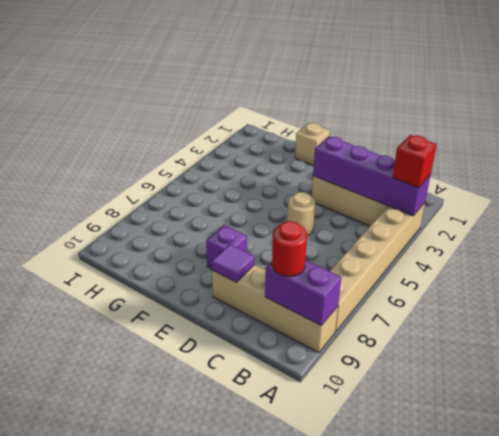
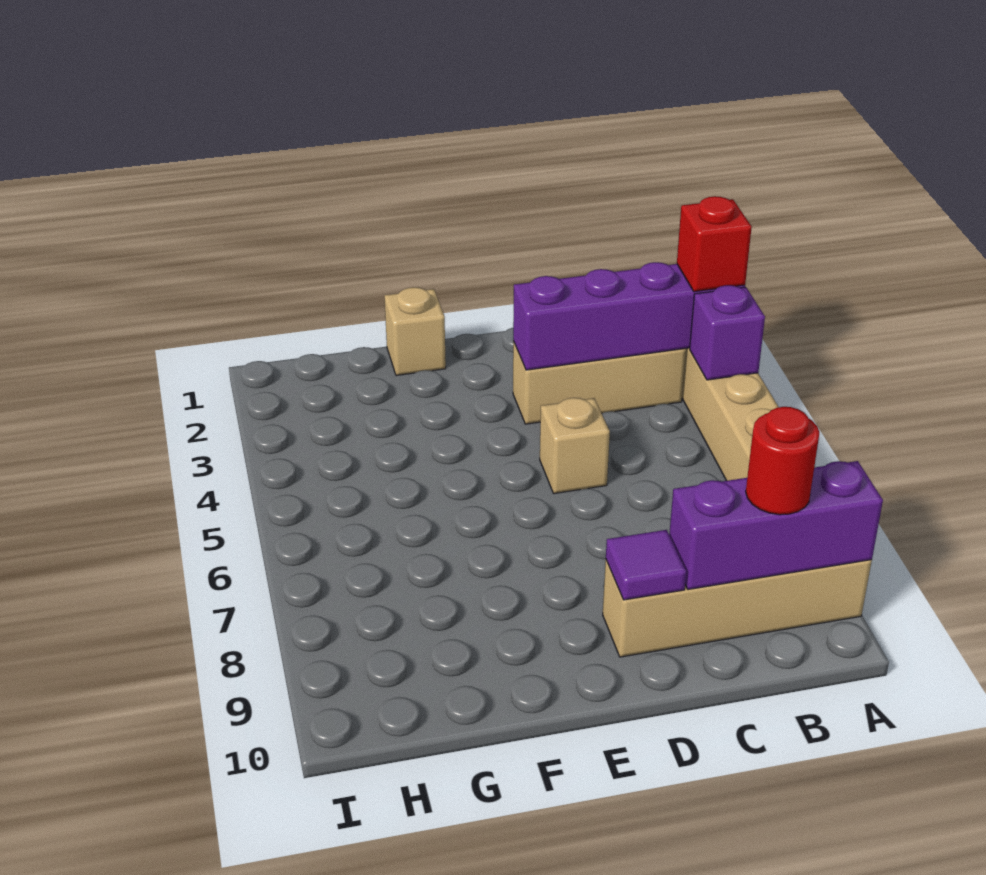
purple brick A9:B9 level 2 -> purple brick A9:C9 level 2
tan round brick D5 level 1 -> tan brick D5 level 1
purple brick E8 level 1 -> purple brick A4 level 2

